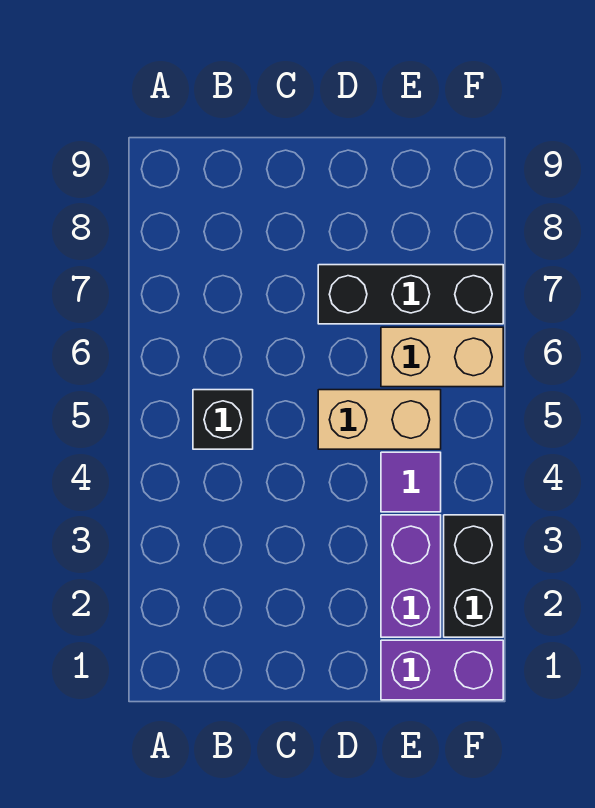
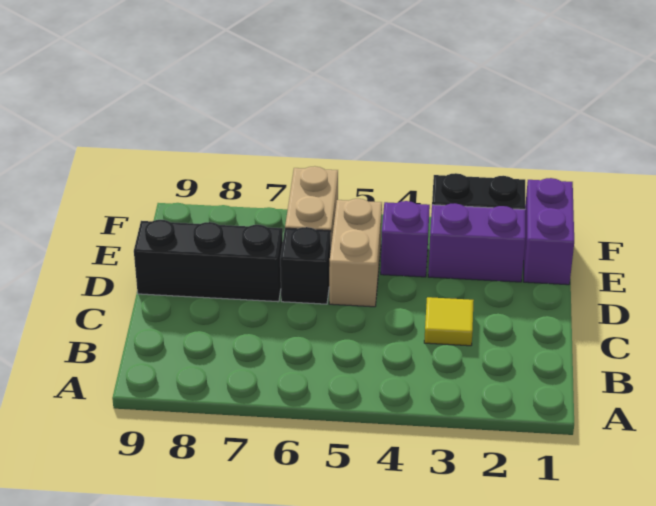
black brick B5 level 1 -> black brick D6 level 1
none -> yellow tile C3 level 1
black brick D7:F7 level 1 -> black brick D7:D9 level 1
purple tile E4 level 1 -> purple brick E4 level 1

